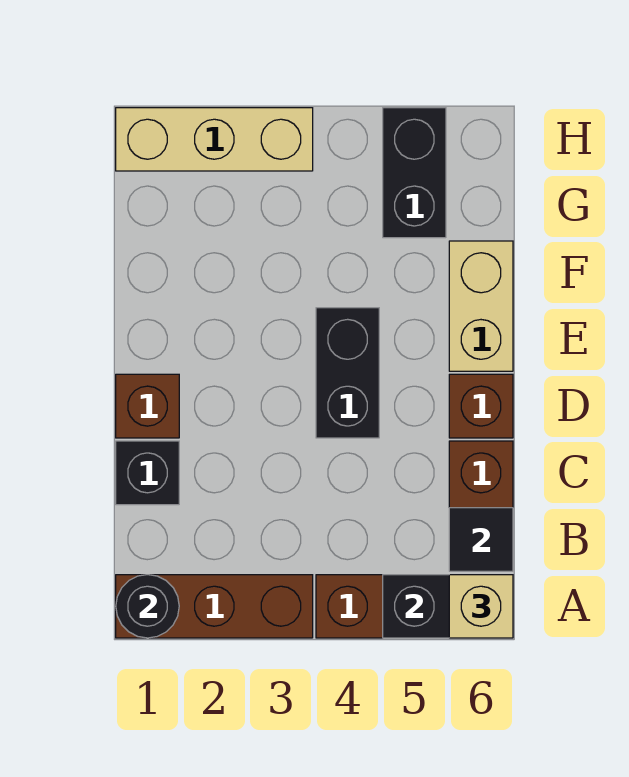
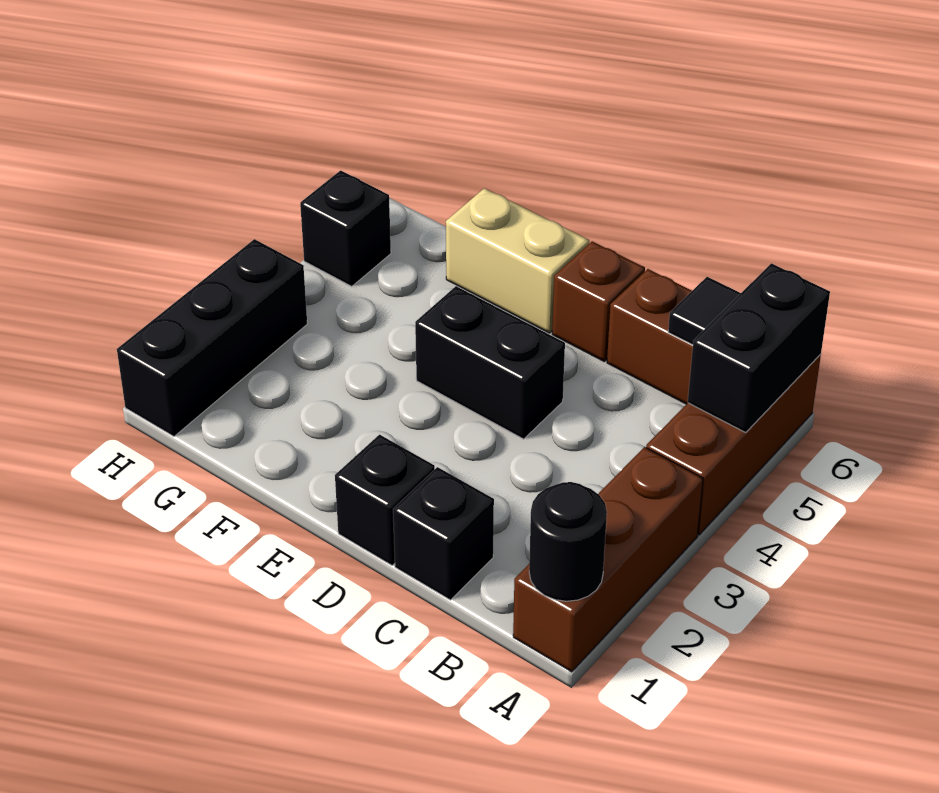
tan brick A6 level 3 -> none
brown brick D1 level 1 -> black brick D1 level 1
black brick G5:H5 level 1 -> black brick H5 level 1
tan brick H1:H3 level 1 -> black brick H1:H3 level 1

